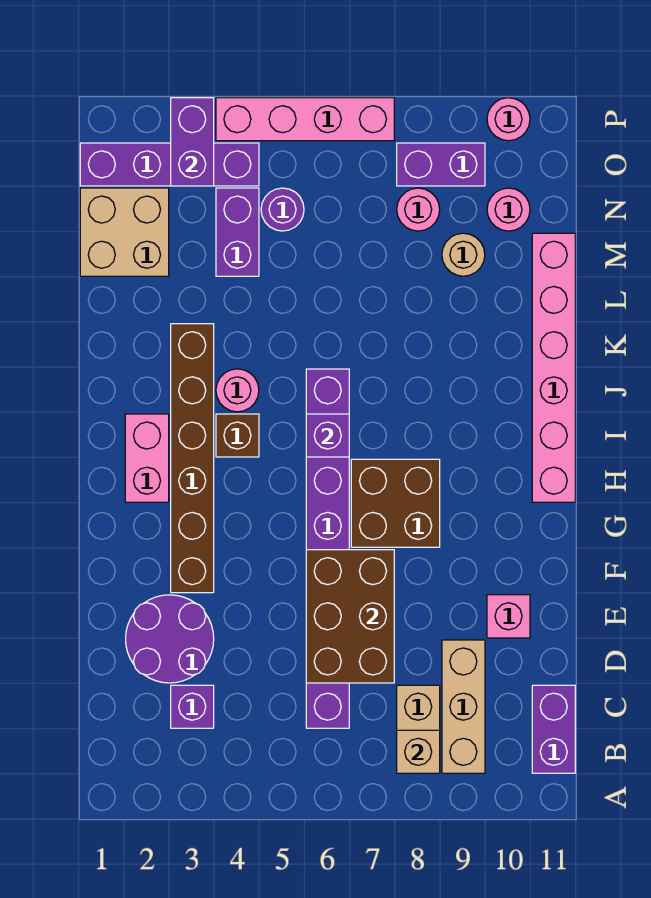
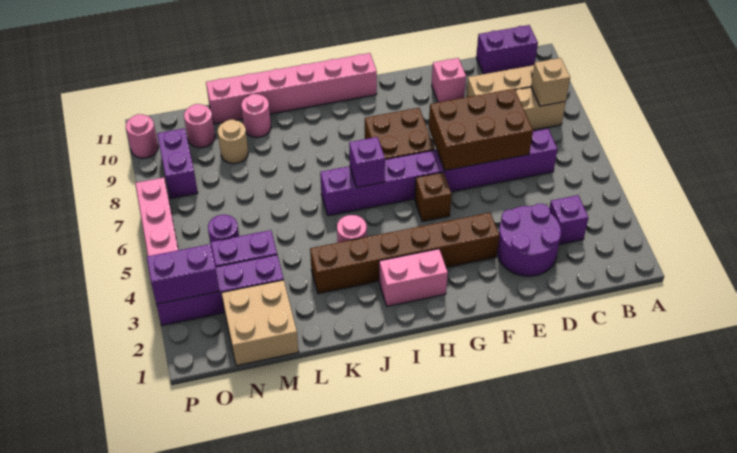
brown brick I4 level 1 -> brown brick G5 level 1
pink round brick N8 level 1 -> pink round brick L10 level 1
purple brick O1:O4 level 1 -> purple brick M3:P3 level 1

